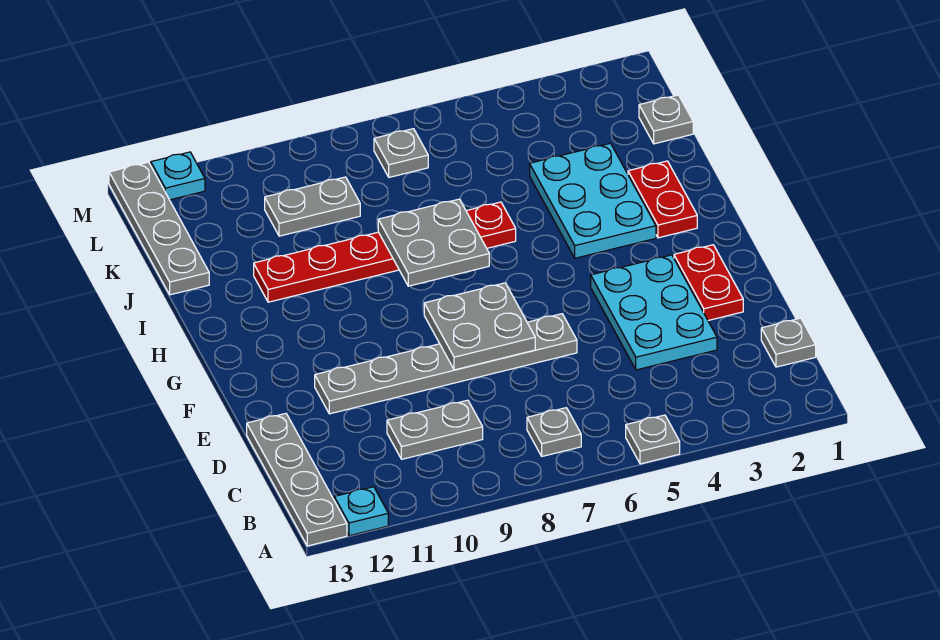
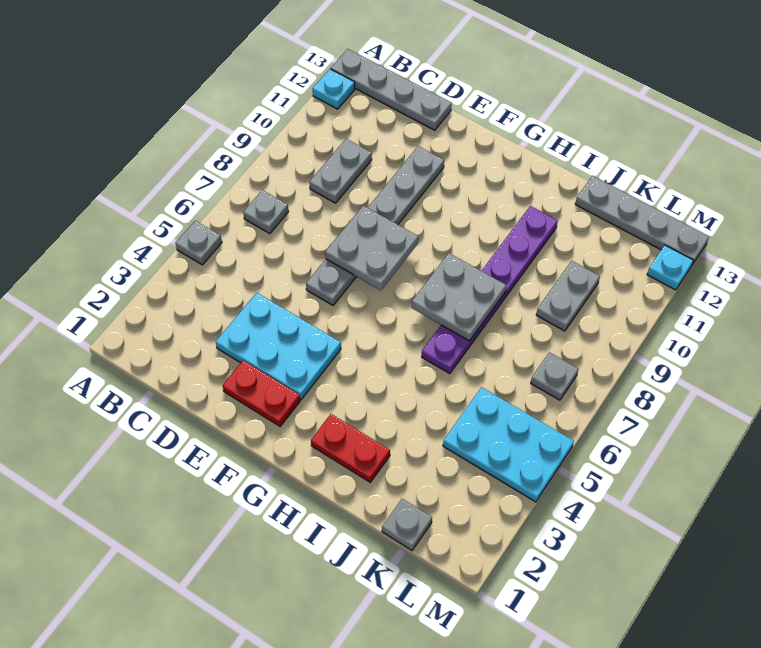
grey plate C1 level 1 -> none
cyan plate H3:J4 level 1 -> cyan plate K4:M5 level 1
red plate I6:I11 level 1 -> purple plate I6:I11 level 1

